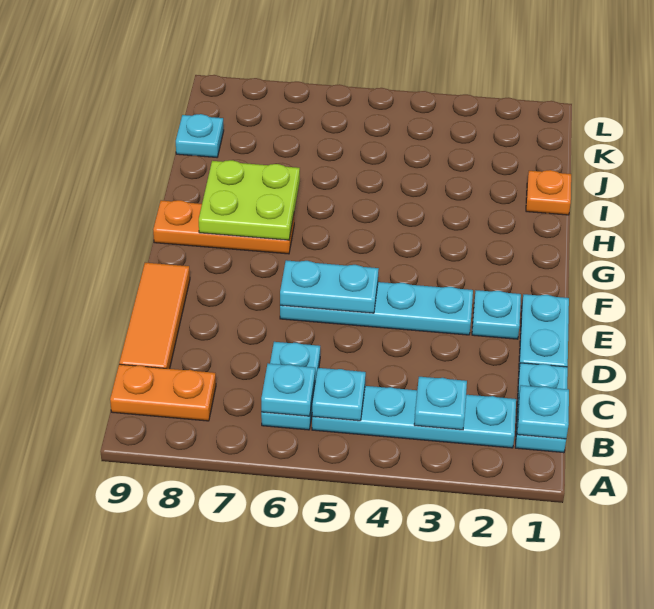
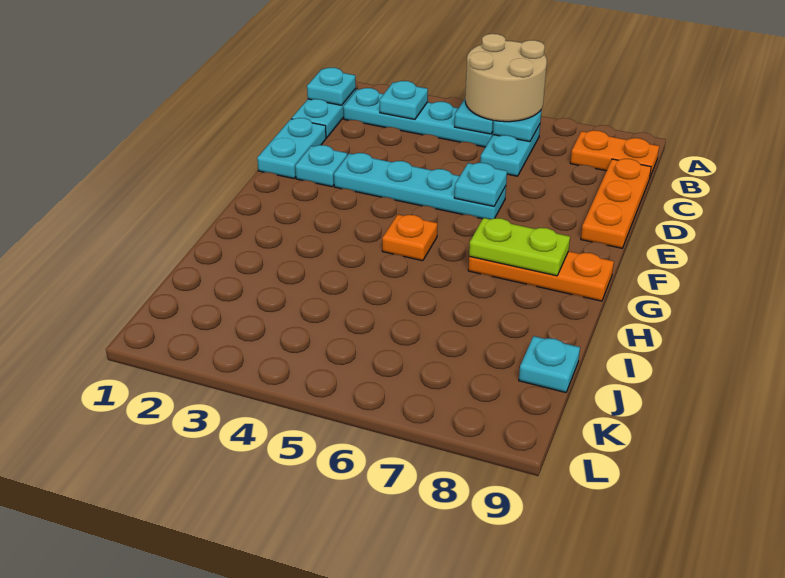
none -> tan round brick A5:B6 level 3
orange tile C9:E9 level 1 -> orange plate C9:E9 level 1
cyan plate E5:E6 level 2 -> cyan plate E6 level 2
lime plate G7:H8 level 2 -> lime plate G7:G8 level 2
orange plate I1 level 1 -> orange plate G5 level 1

